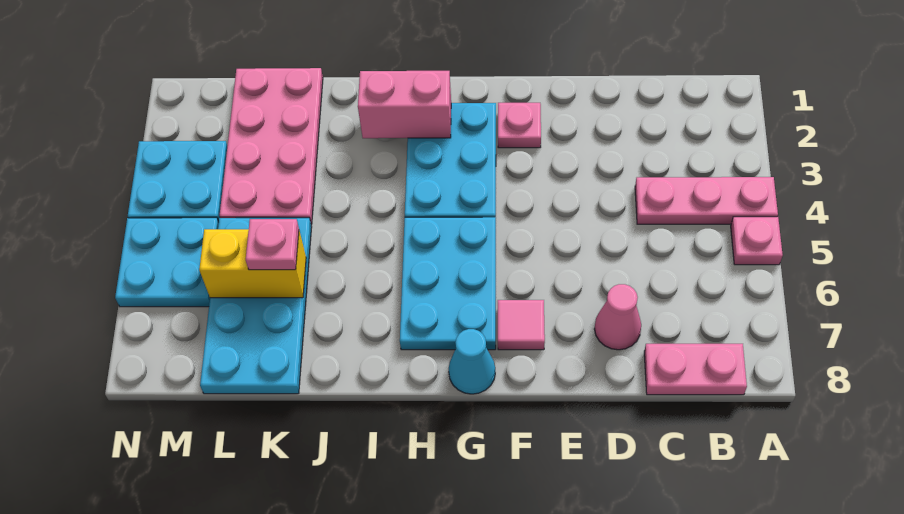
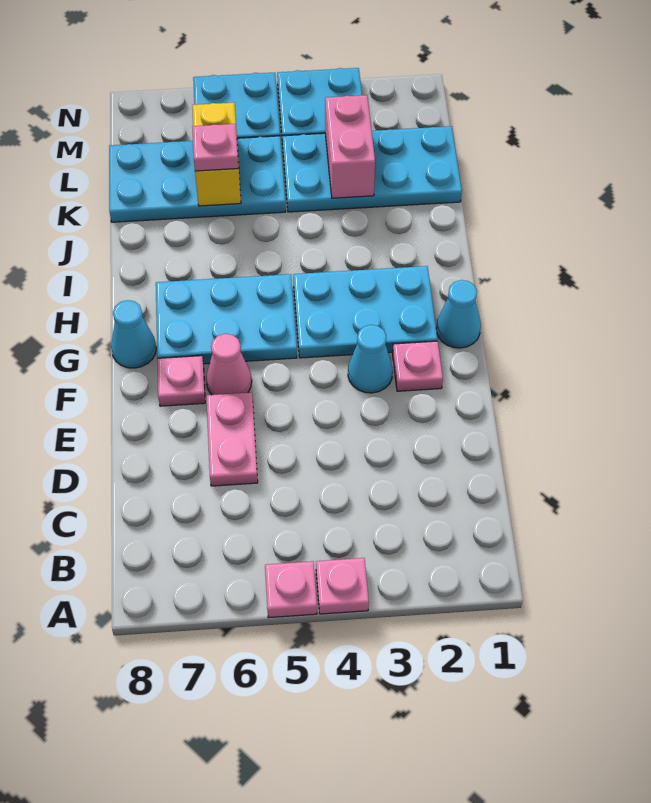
pink plate A4:C4 level 1 -> pink plate A4 level 1
pink plate B8:C8 level 1 -> pink plate D6:E6 level 1
pink cone D7 level 1 -> pink cone F6 level 1
none -> cyan cone F3 level 1
pink tile F7 level 1 -> pink plate F7 level 1
none -> cyan cone G1 level 1
pink brick H2:I2 level 2 -> pink brick K3:L3 level 2
pink plate K1:L4 level 1 -> cyan plate K1:L4 level 1

